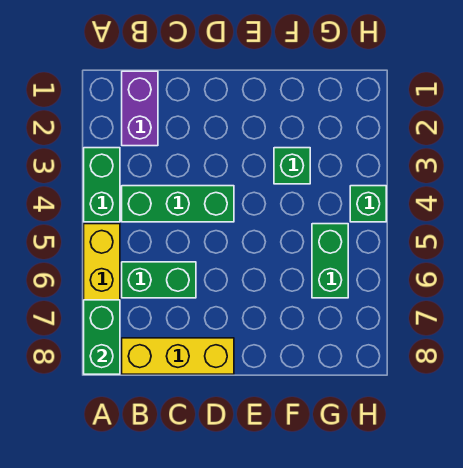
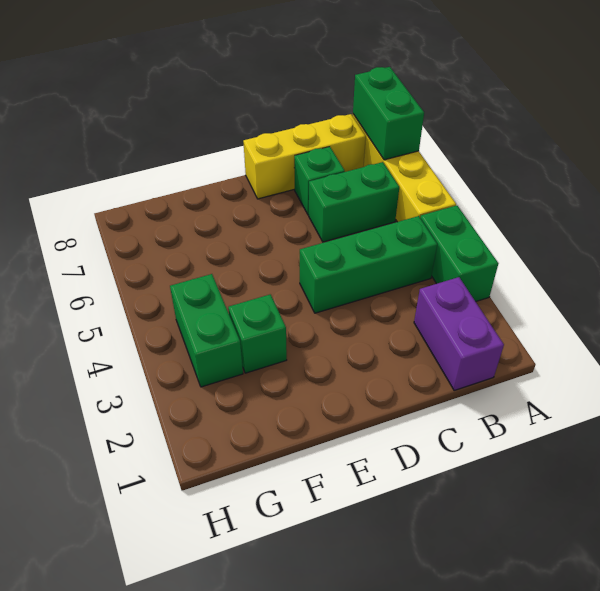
green brick G5:G6 level 1 -> green brick G3:G4 level 1
green brick H4 level 1 -> green brick C7 level 1

